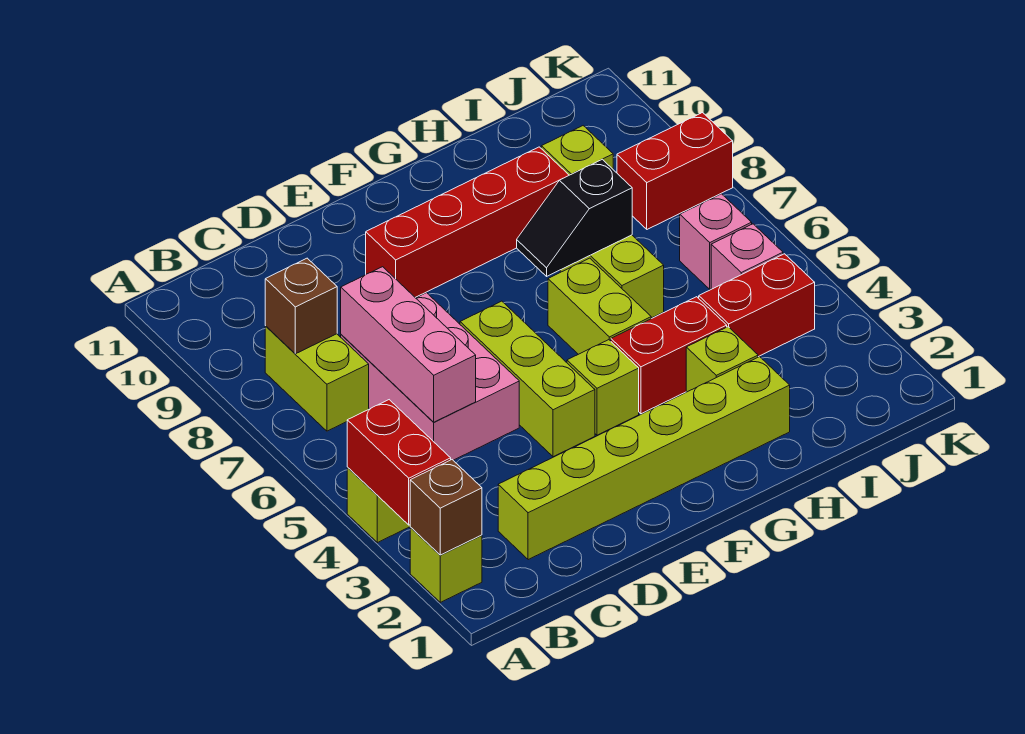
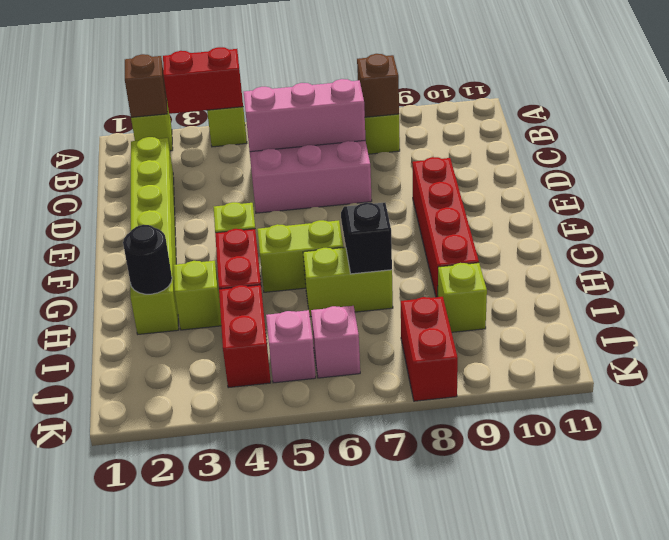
lime brick E4:E6 level 1 -> none
none -> black round brick H2 level 2

